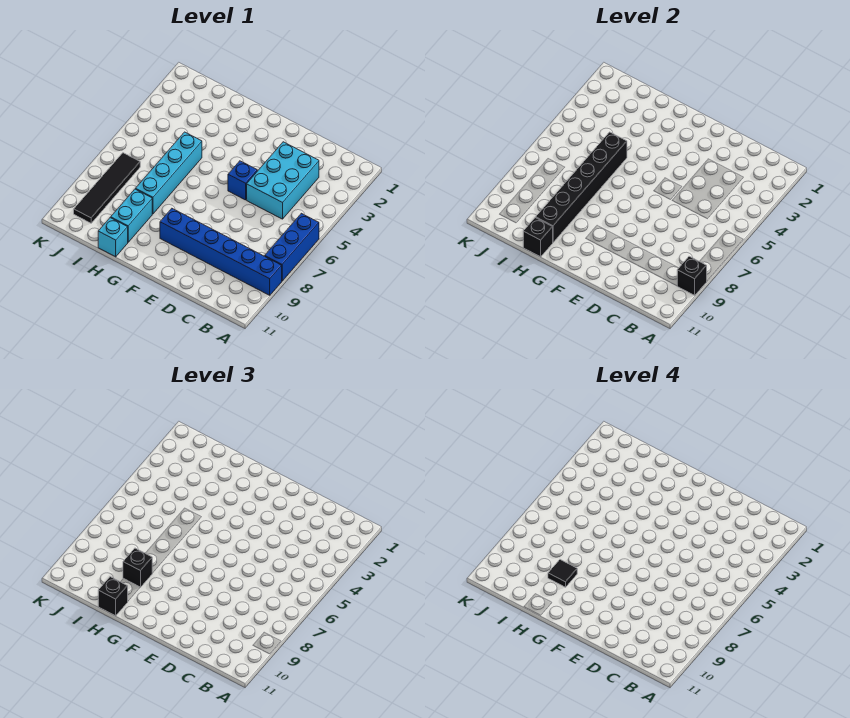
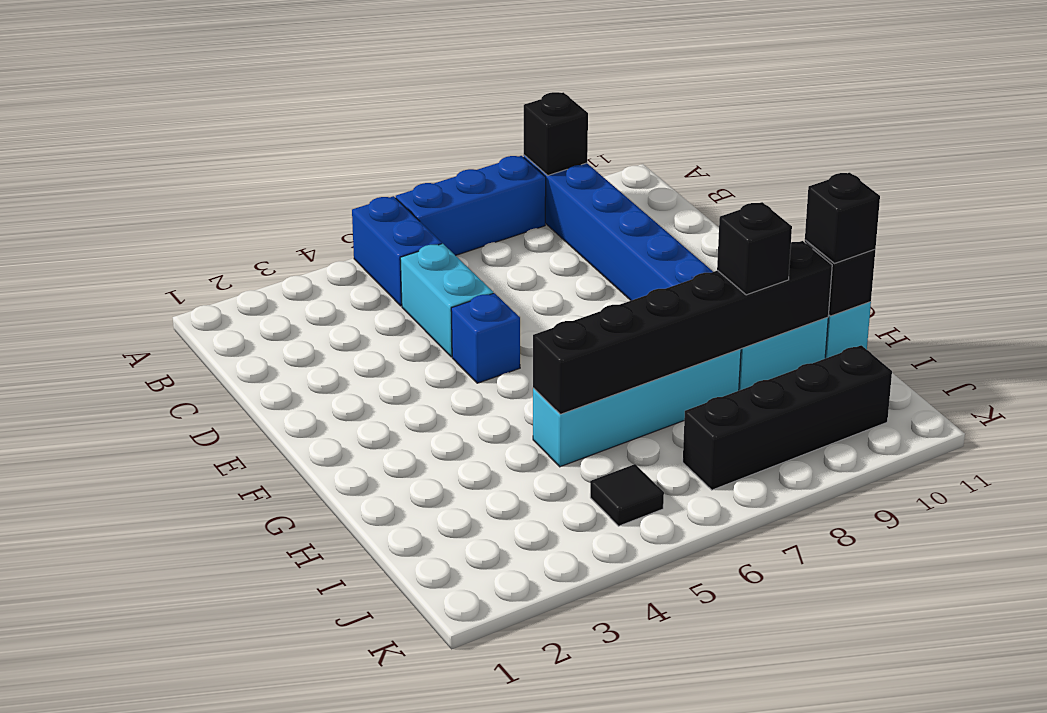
none -> blue brick A5:B5 level 1
cyan brick C3:D5 level 1 -> cyan brick C5:D5 level 1
black tile H9 level 4 -> black tile J5 level 1
black tile J7:J10 level 1 -> black brick J7:J10 level 1

